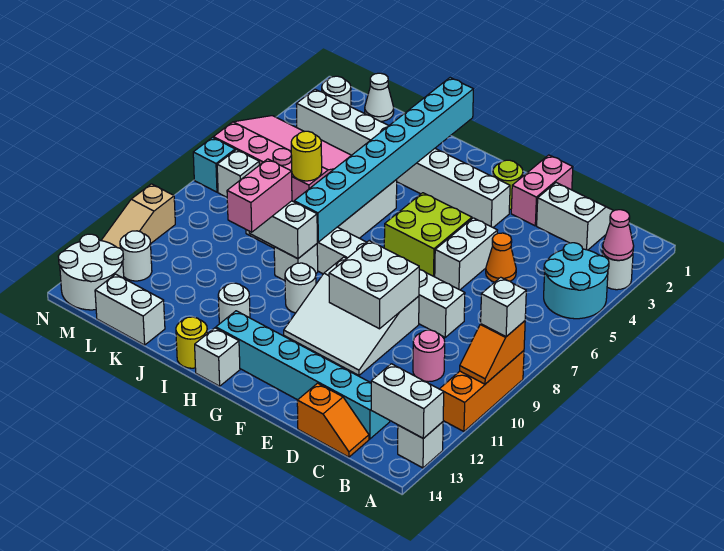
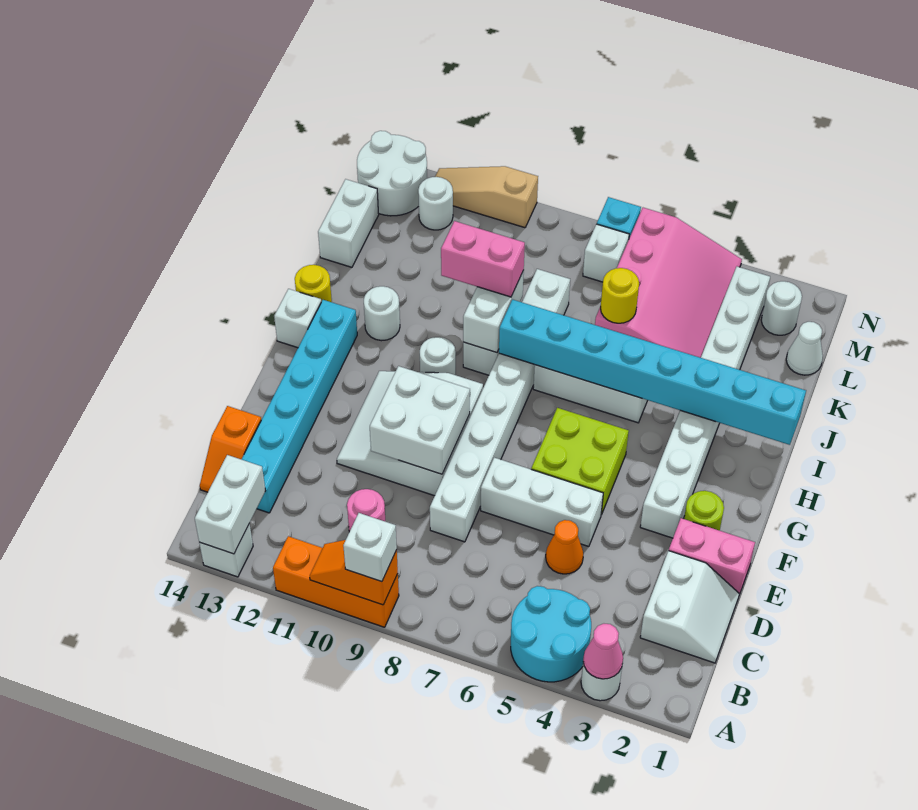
white brick E5:E6 level 1 -> white brick E5:E7 level 1

